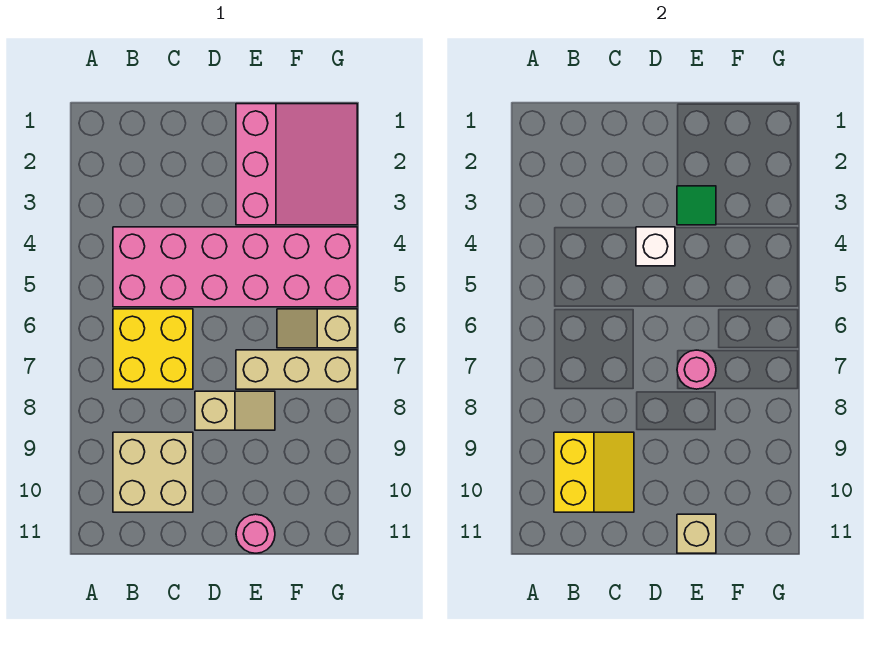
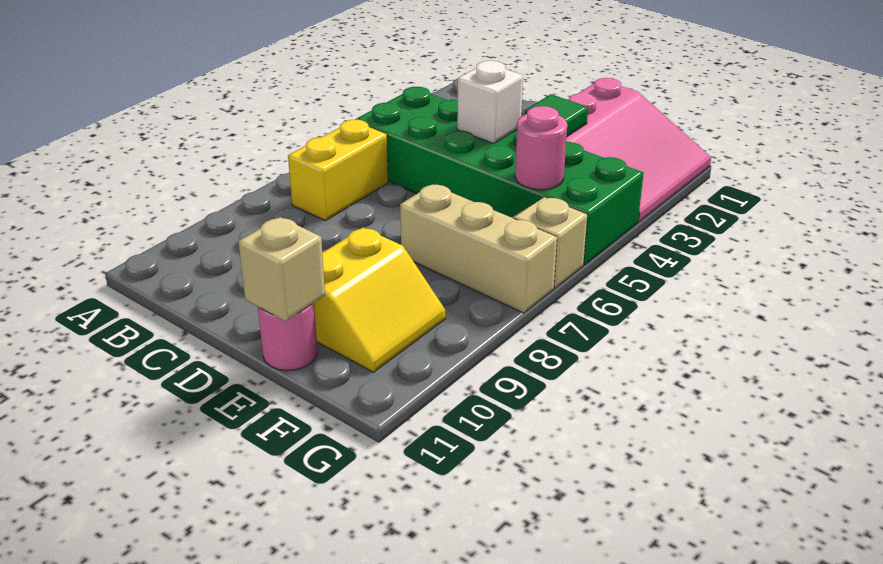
pink brick B4:G5 level 1 -> green brick B4:G5 level 1
yellow brick B6:C7 level 1 -> yellow brick B6:B7 level 1
tan brick B9:C10 level 1 -> none
yellow slope B9:C10 level 2 top B -> yellow slope E9:F10 level 1 top E
tan slope D8:E8 level 1 top D -> none
pink round brick E7 level 2 -> pink round brick F5 level 2

